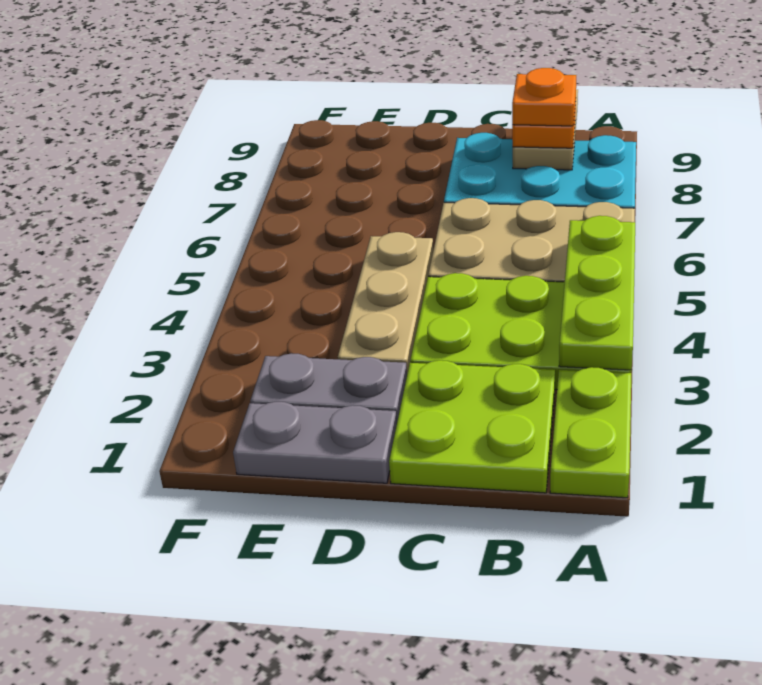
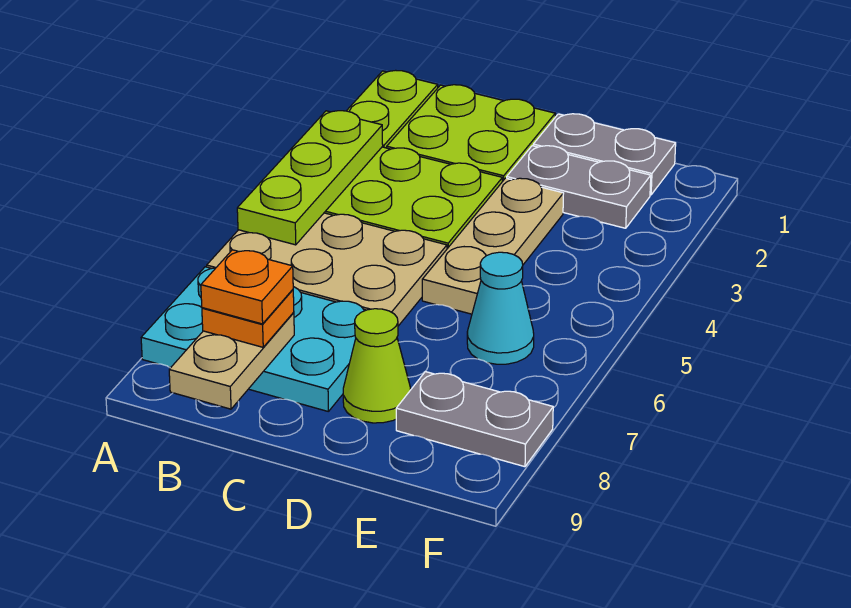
none -> lime cone D8 level 1
none -> cyan cone E6 level 1
none -> grey plate E8:F8 level 1

